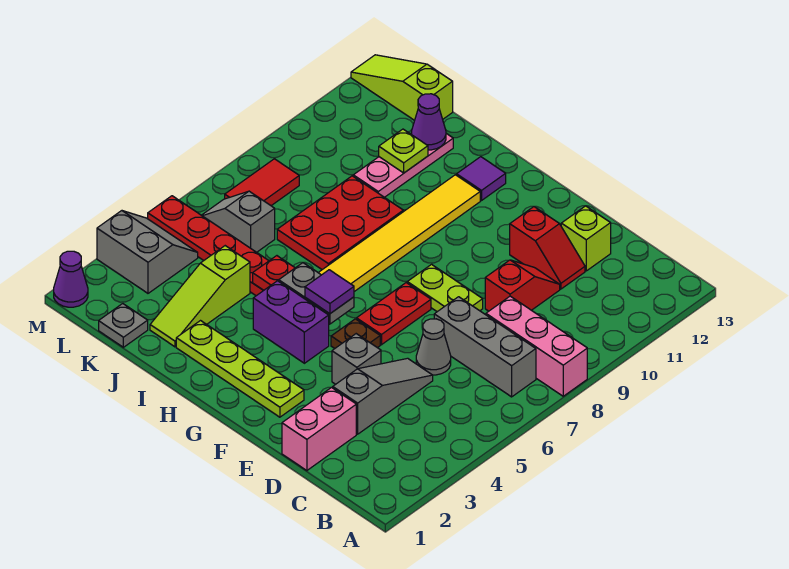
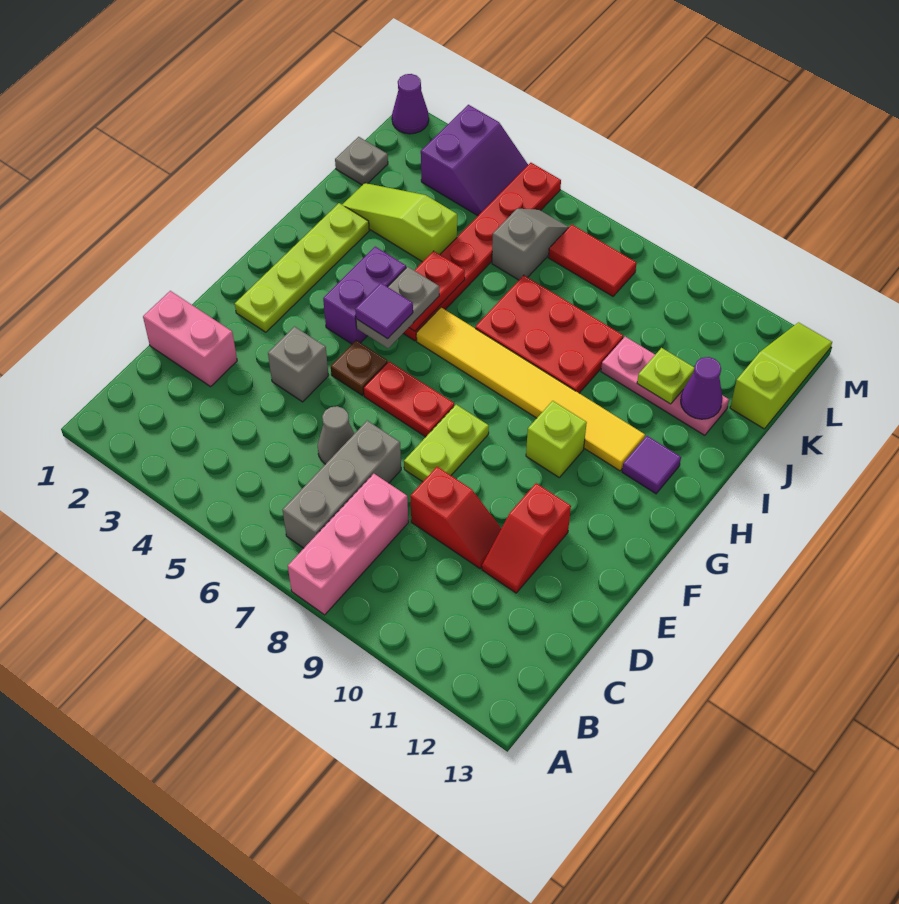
grey slope D3:D5 level 1 top 3 -> none
lime brick D12 level 1 -> lime brick G10 level 1
grey slope L3:M4 level 1 top 3 -> purple slope L3:M4 level 1 top 3

